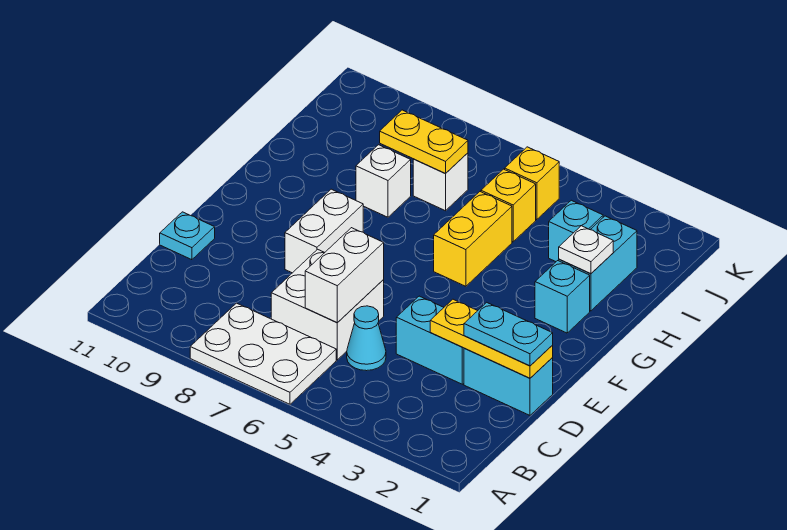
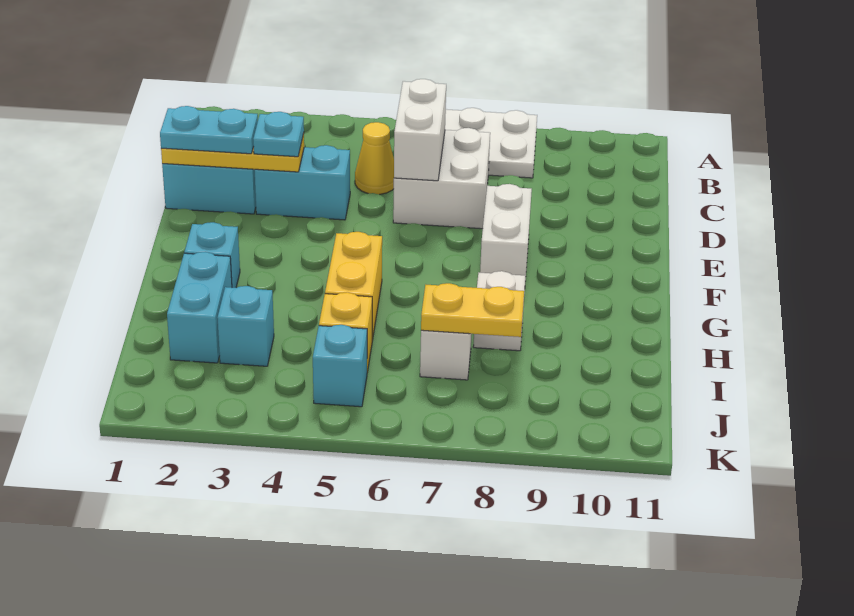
cyan cone C5 level 1 -> yellow cone C5 level 1
cyan plate D11 level 1 -> cyan plate D3 level 3
white plate H2 level 2 -> none
yellow brick J5 level 1 -> cyan brick J5 level 1

